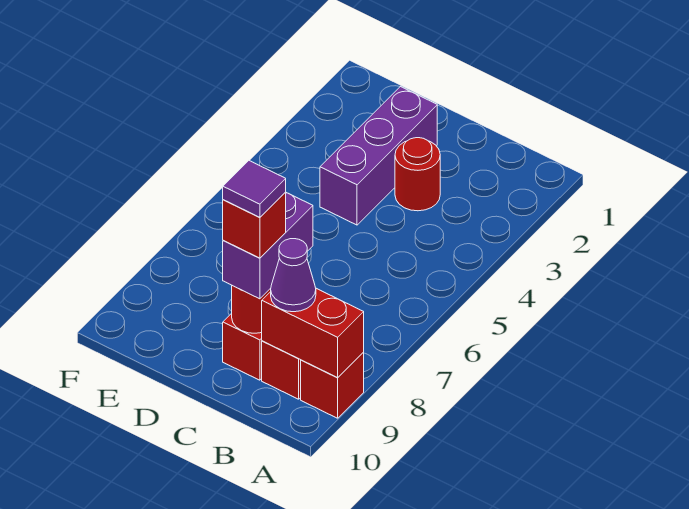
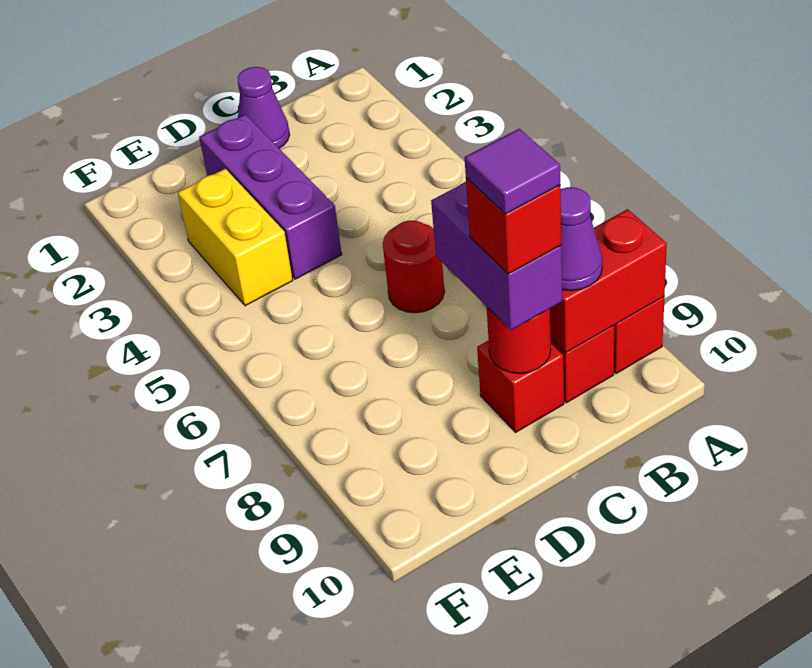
none -> purple cone C1 level 1
red round brick C3 level 1 -> red round brick C6 level 1
none -> yellow brick E3:E4 level 1

